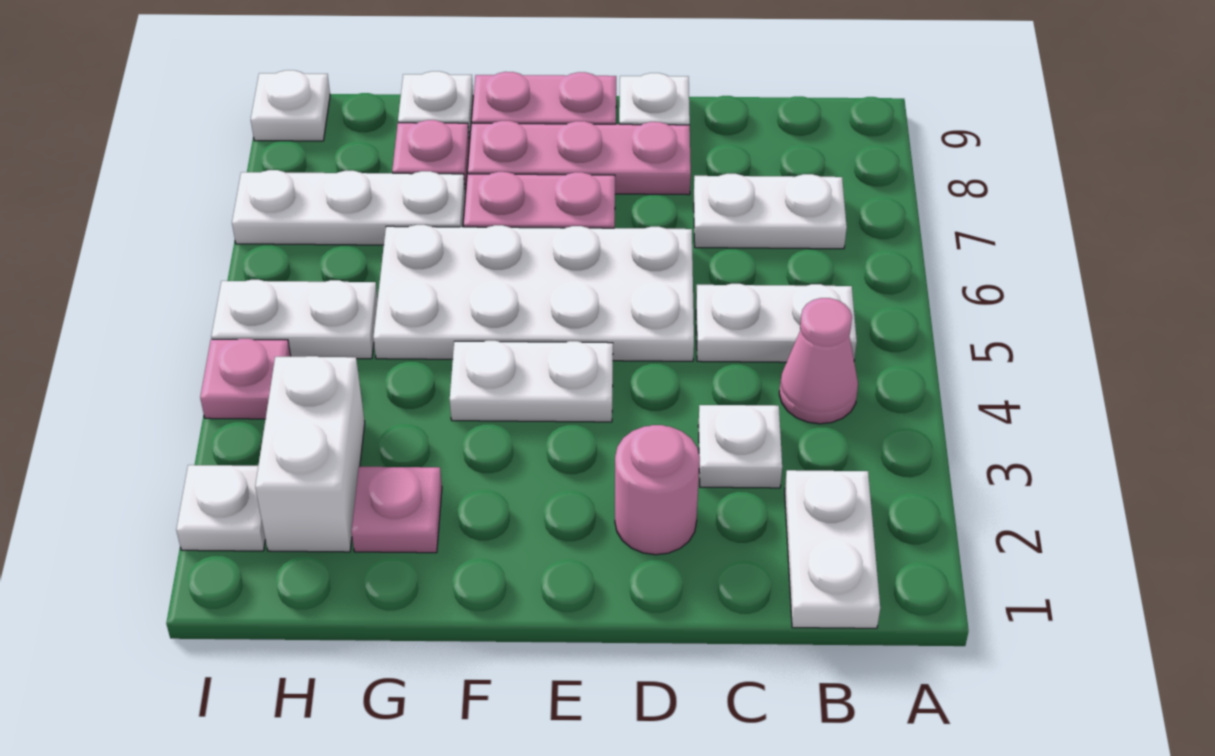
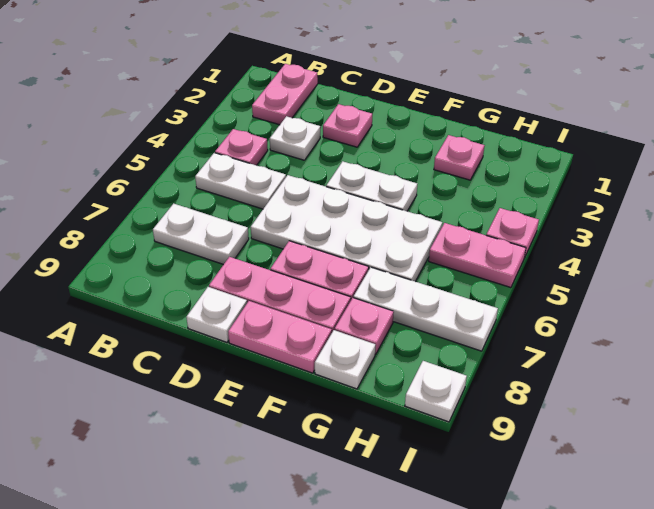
white plate B1:B2 level 1 -> pink plate B1:B2 level 1
pink cone B4 level 1 -> pink plate B4 level 1
pink round brick D2 level 1 -> pink plate D2 level 1
white brick H2:H3 level 1 -> none
white plate H5:I5 level 1 -> pink plate H5:I5 level 1
white plate I2 level 1 -> none

